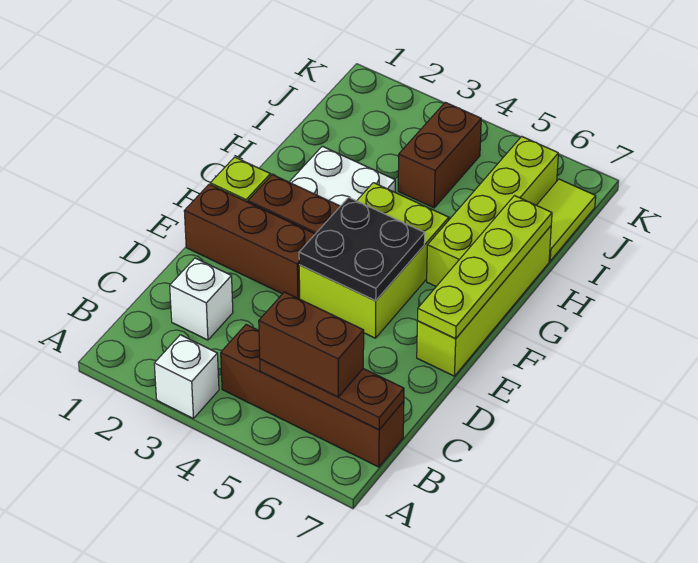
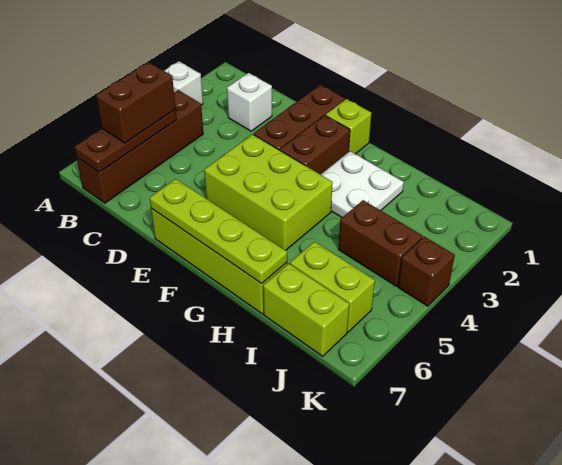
black plate E4:F5 level 2 -> none
lime brick G6:J6 level 1 -> lime brick I6:J6 level 1
lime tile I7:J7 level 1 -> lime brick I7:J7 level 1
none -> brown brick K4 level 1

